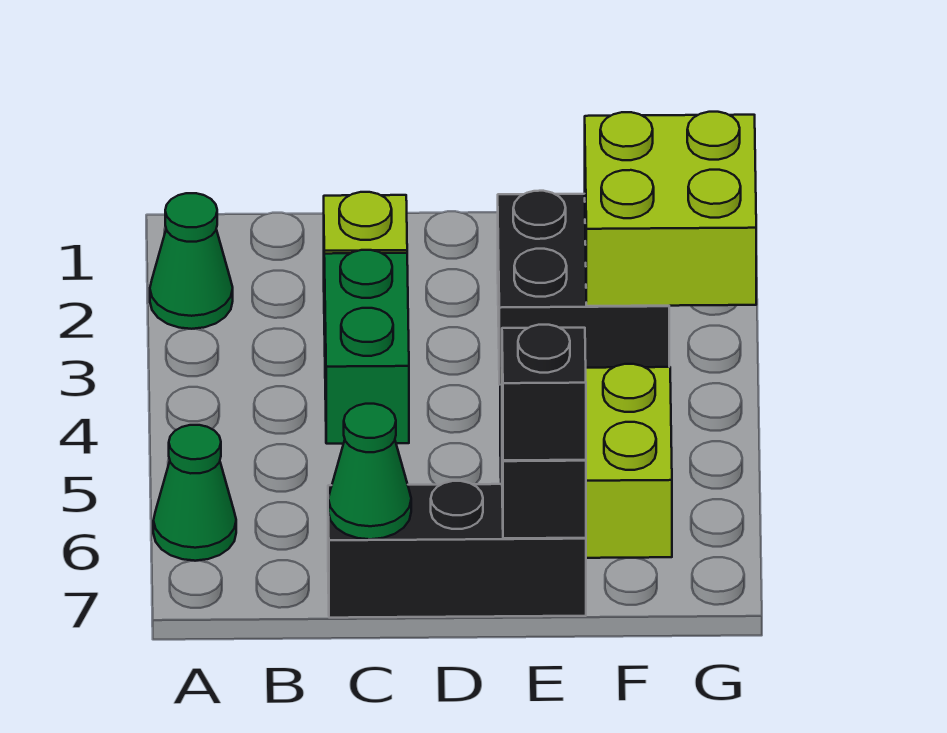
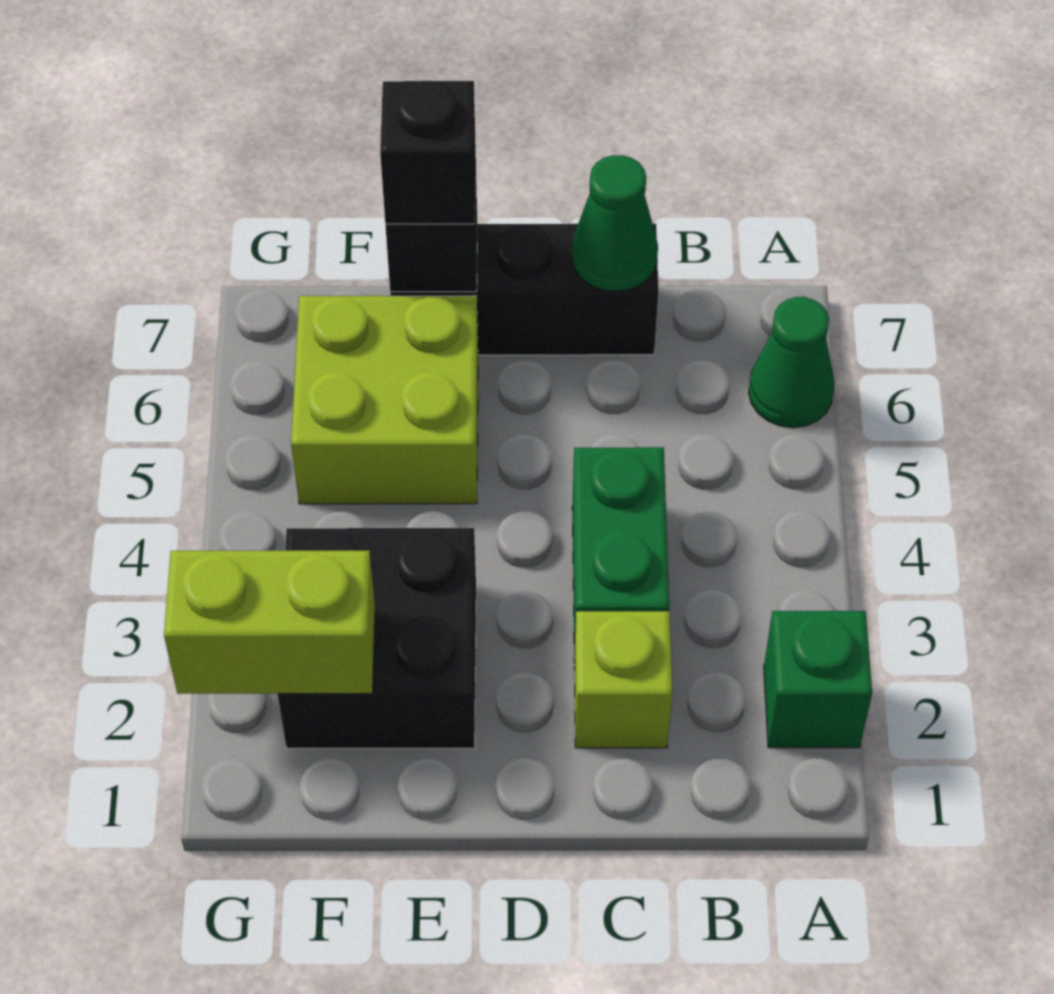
green cone A2 level 1 -> green brick A2 level 1
lime brick F2:G3 level 2 -> lime brick F2:G2 level 2

